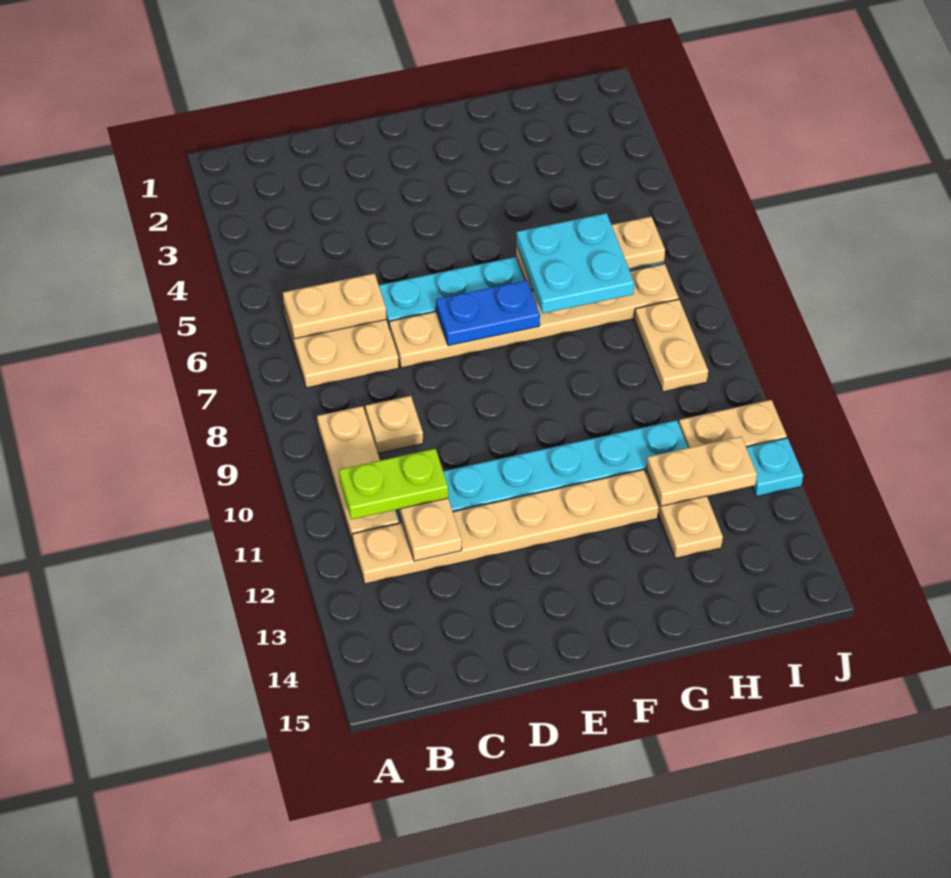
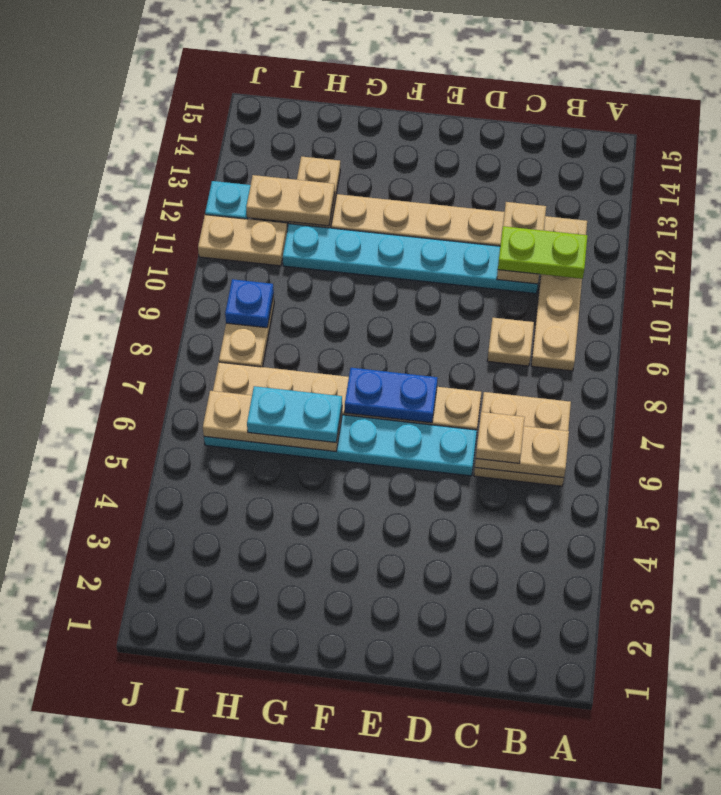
none -> tan plate C6 level 3
cyan plate G6:H7 level 3 -> cyan plate G6:H6 level 3
none -> blue plate I9 level 2

